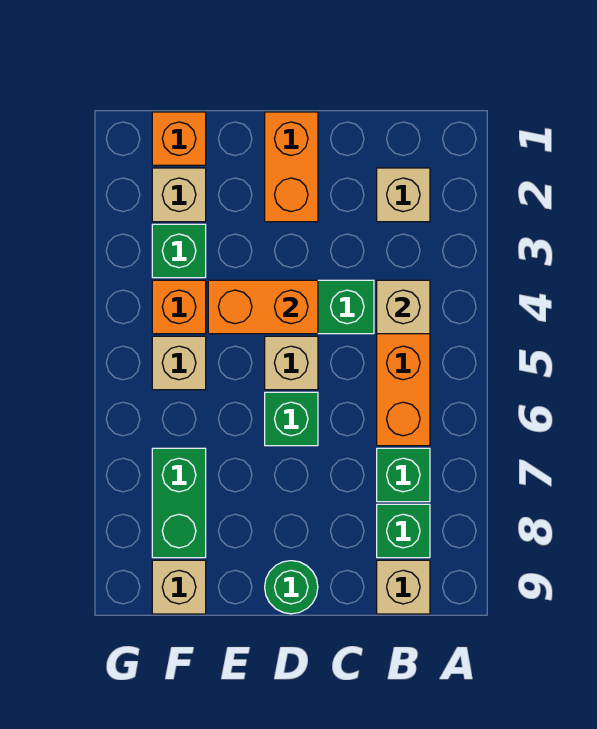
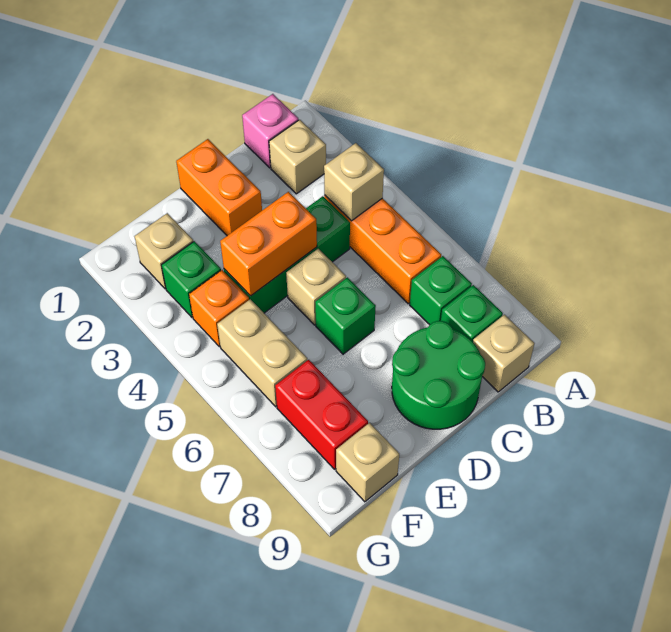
none -> pink brick B1 level 1
green round brick D9 level 1 -> green round brick C8:D9 level 1
orange brick F1 level 1 -> none
tan brick F5 level 1 -> tan brick F5:F6 level 1
green brick F7:F8 level 1 -> red brick F7:F8 level 1

